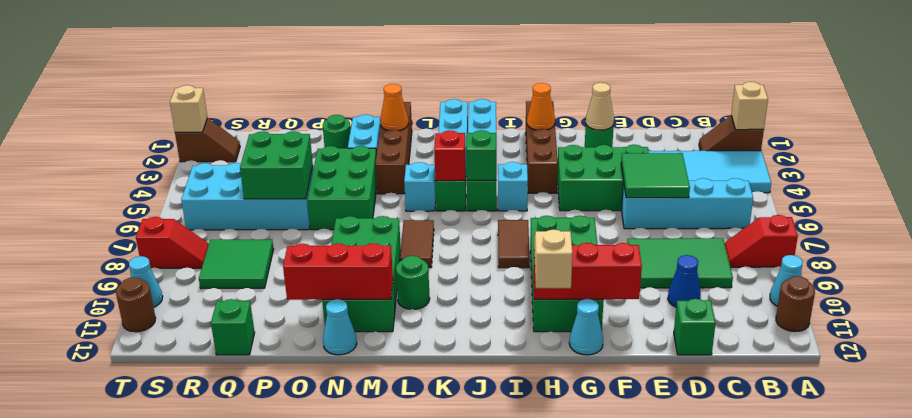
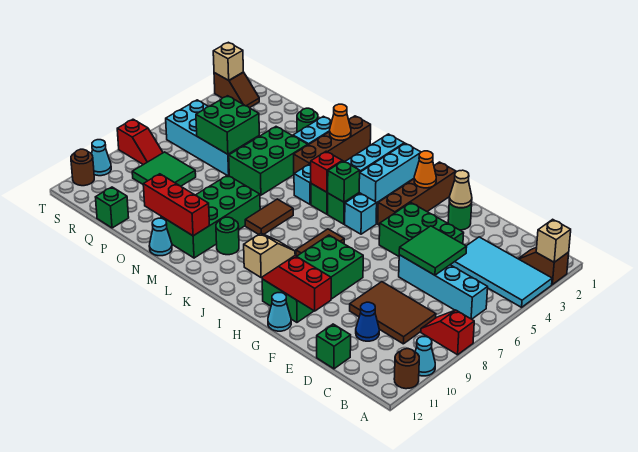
green tile C8:E9 level 1 -> brown tile C8:E9 level 1

